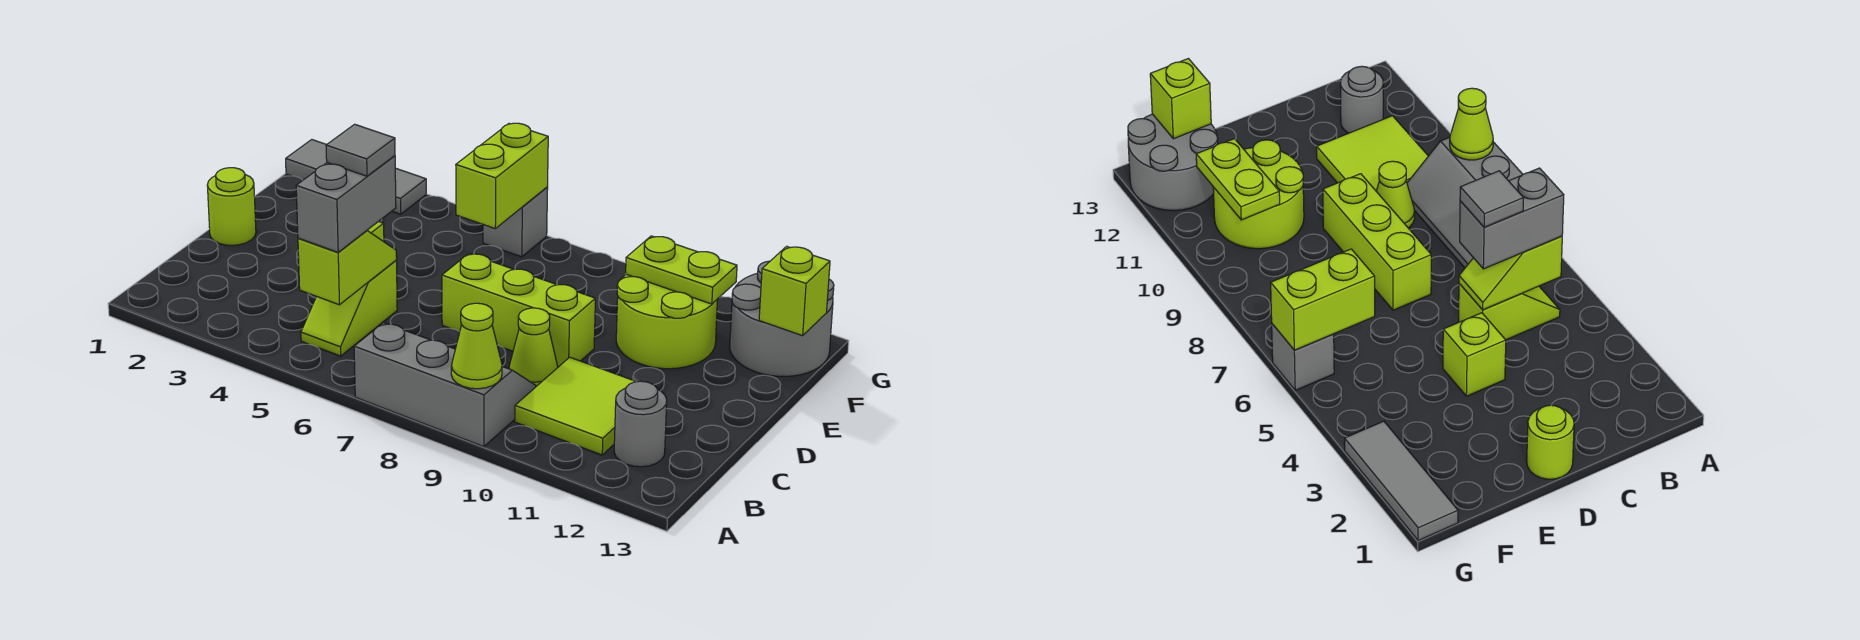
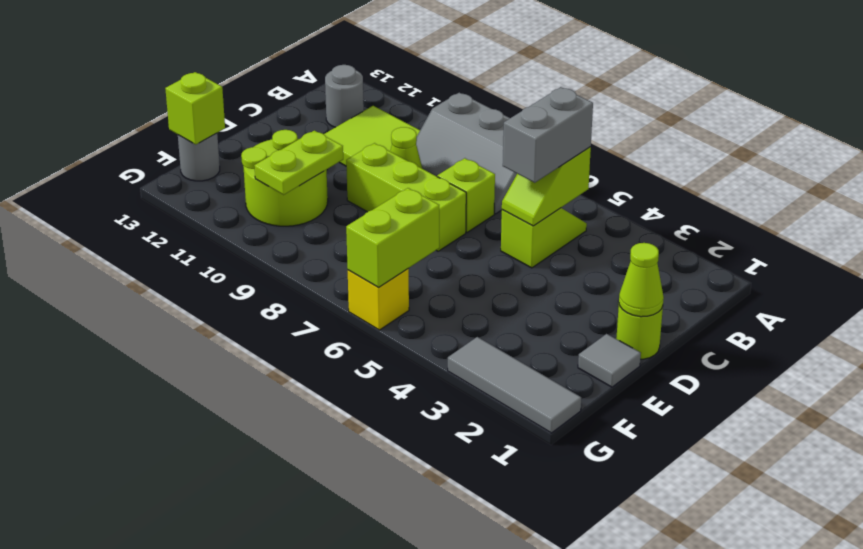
lime cone A9 level 2 -> lime cone D1 level 2
grey tile C5 level 4 -> grey tile E1 level 1
lime brick D4 level 1 -> lime brick C7 level 1
lime plate F10:F11 level 2 -> lime plate E10:F10 level 2
grey round brick F12:G13 level 1 -> grey round brick F13 level 1
grey brick G6 level 1 -> yellow brick G6 level 1

